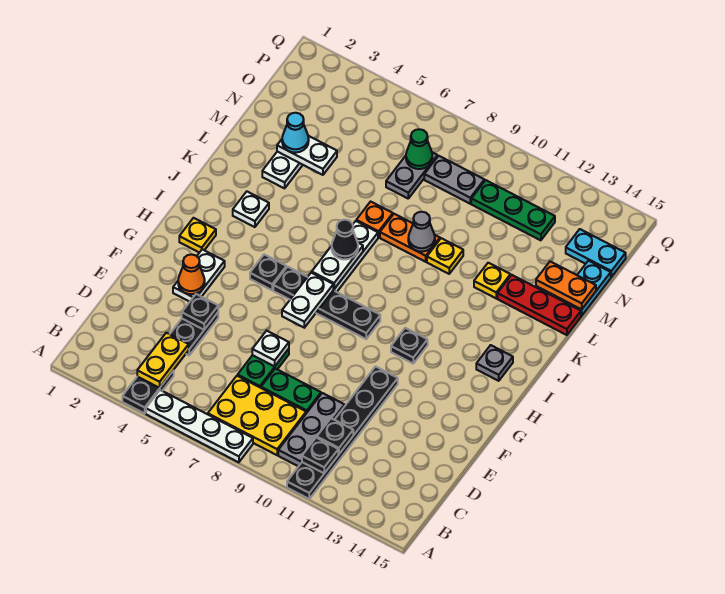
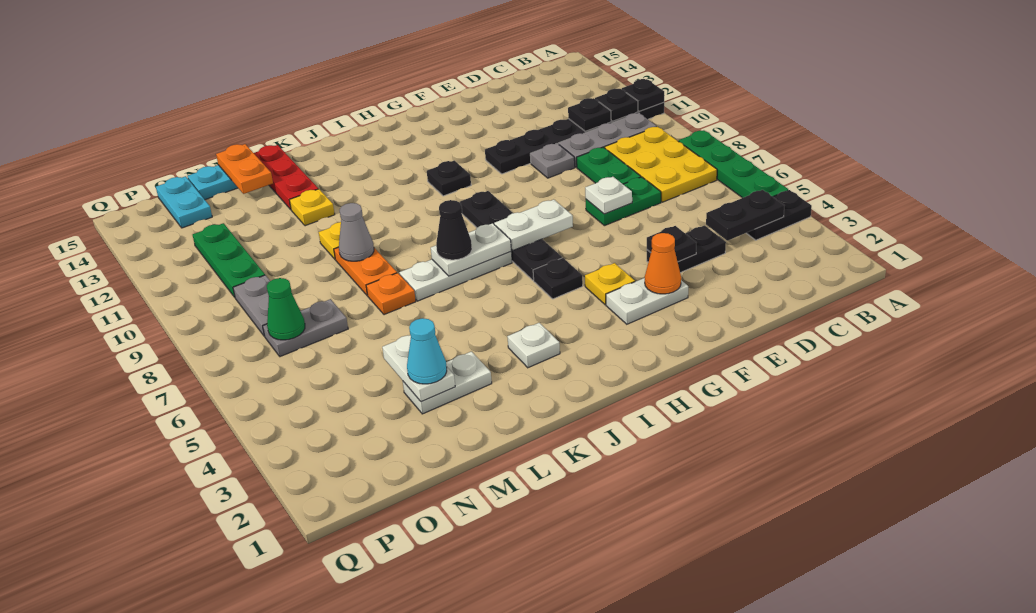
white plate A5:A8 level 1 -> green plate A5:A8 level 1
none -> black plate A11 level 2
yellow plate B4:C4 level 2 -> black plate B4:C4 level 2
yellow plate H2 level 1 -> yellow plate G4 level 1
grey plate I14 level 1 -> grey plate E10 level 1

